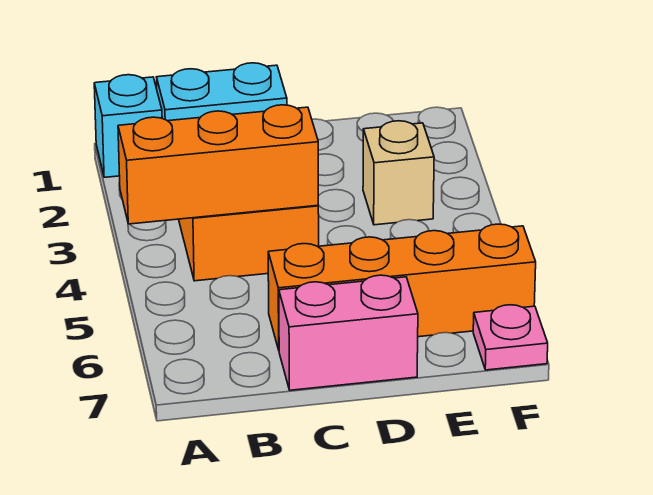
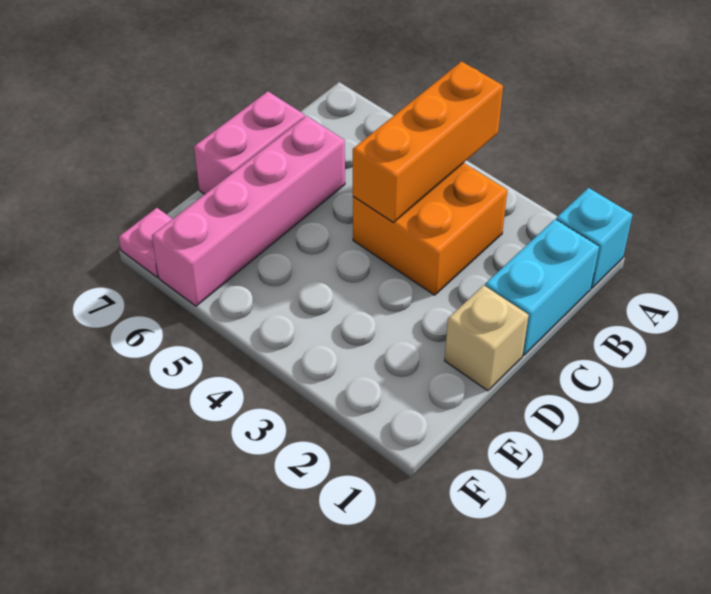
orange brick C6:F6 level 1 -> pink brick C6:F6 level 1
tan brick E3 level 1 -> tan brick D1 level 1

